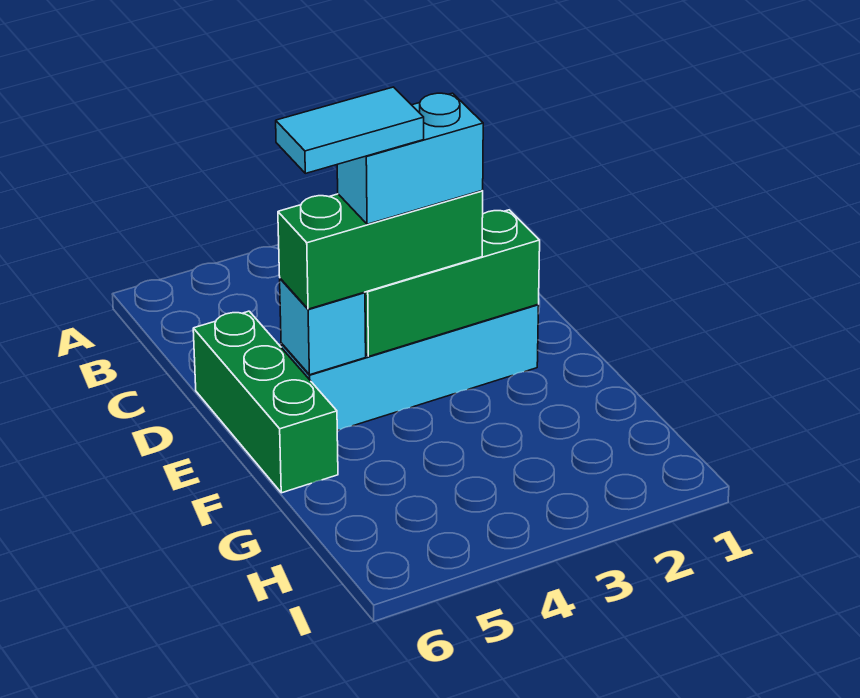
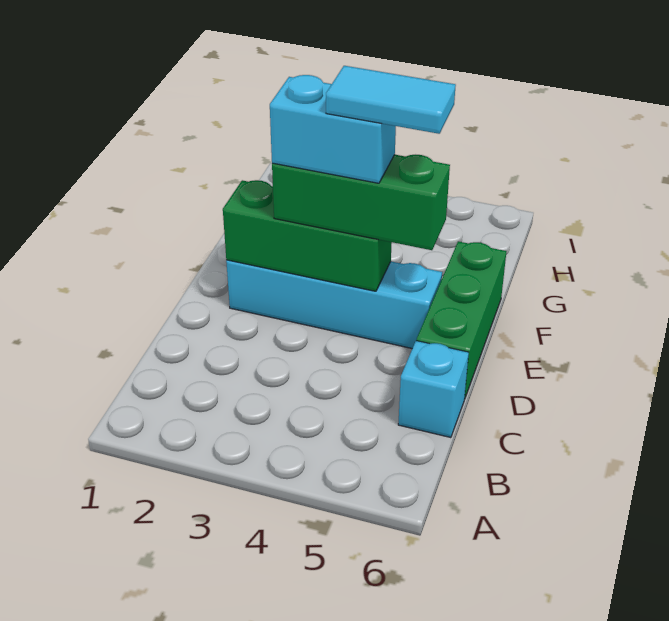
cyan brick E5 level 2 -> cyan brick C6 level 1

